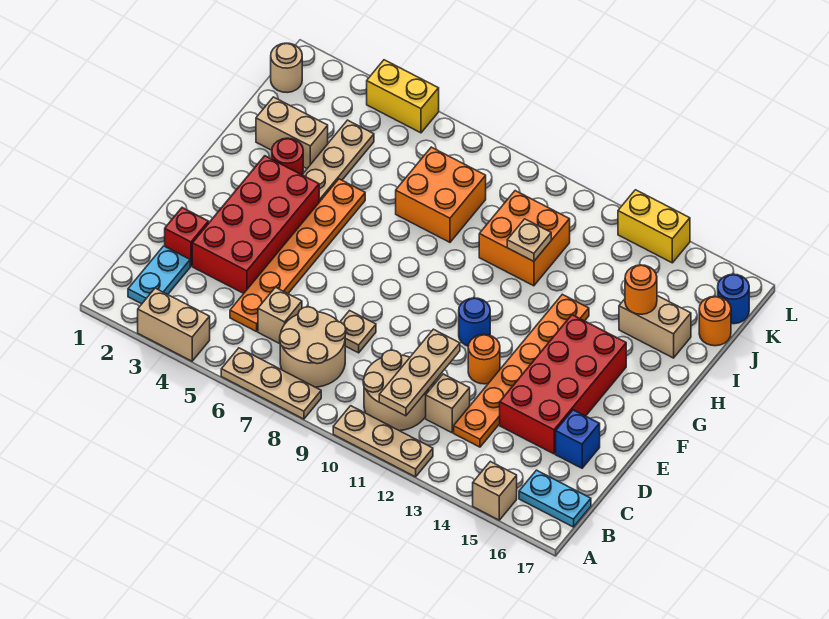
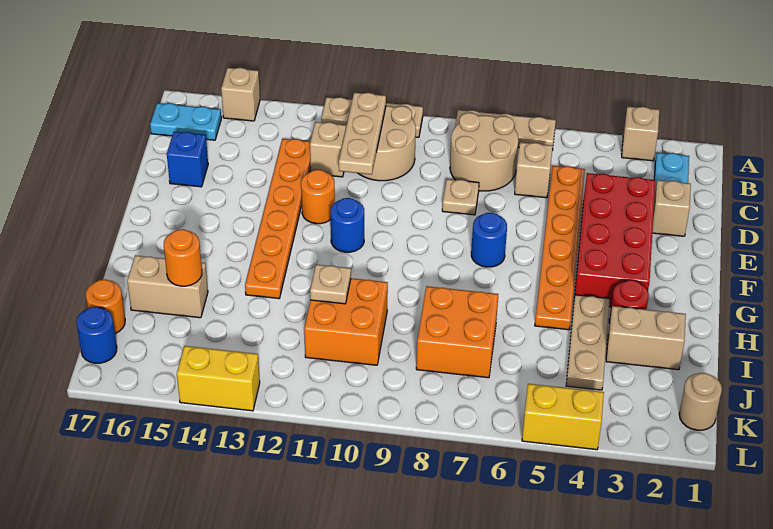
tan brick A3:A4 level 1 -> tan brick A3 level 1
red brick D2 level 1 -> tan brick D2 level 1
red brick D14:G15 level 1 -> none
none -> blue round brick F7 level 1

